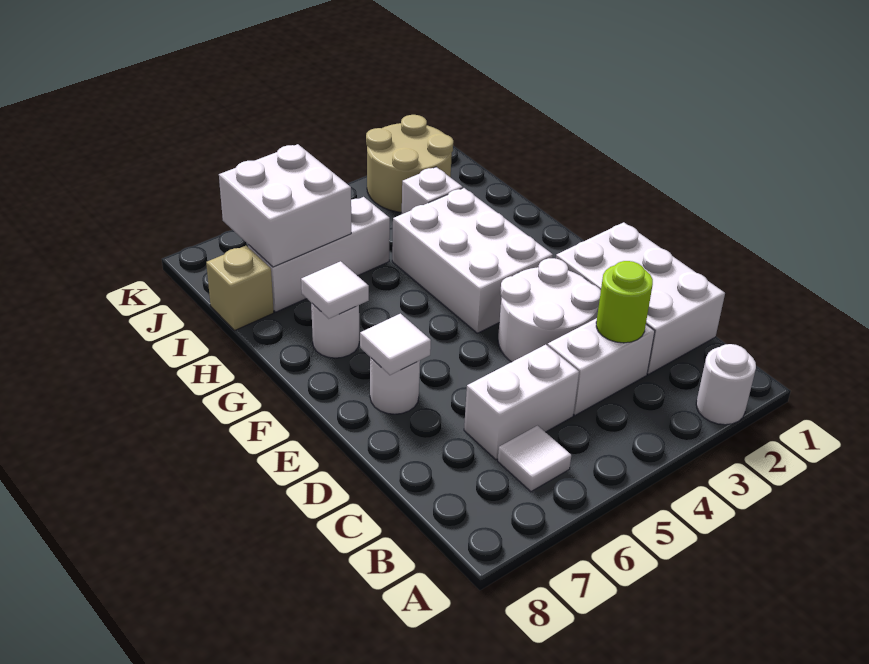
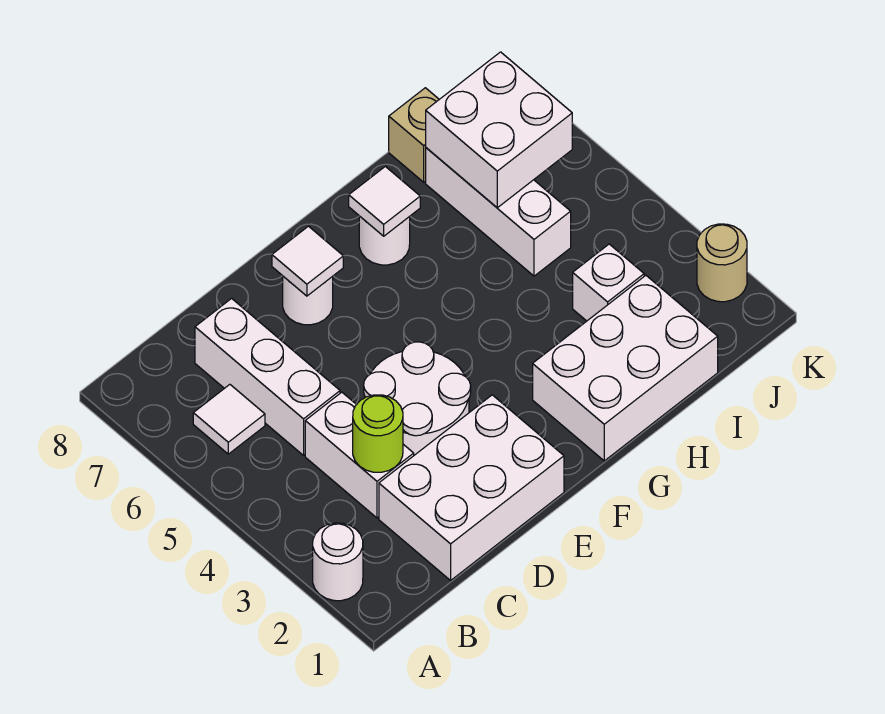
white brick C5:C6 level 1 -> white brick C5:C7 level 1
white brick F3:H4 level 1 -> white brick G1:I2 level 1
tan round brick J2:K3 level 1 -> tan round brick K2 level 1

